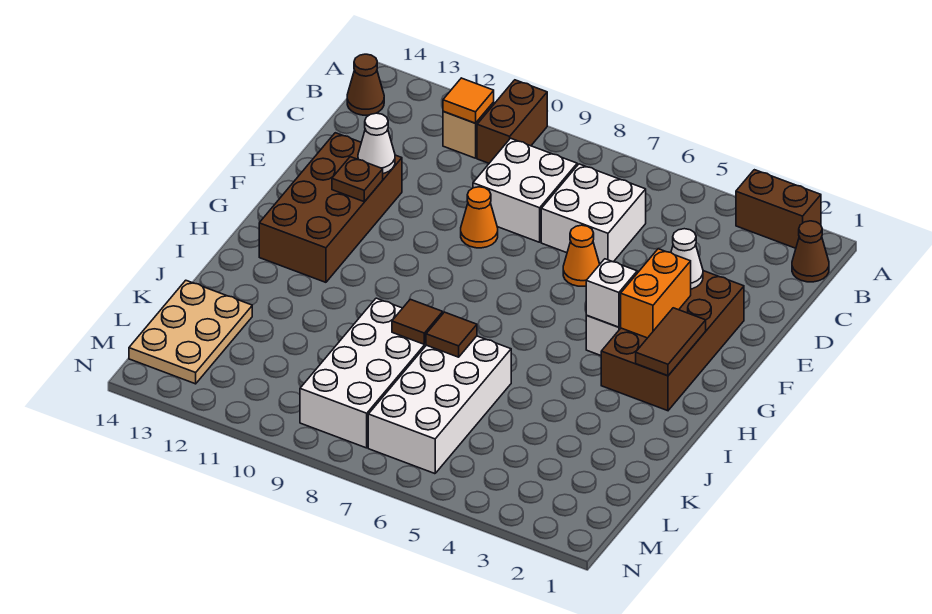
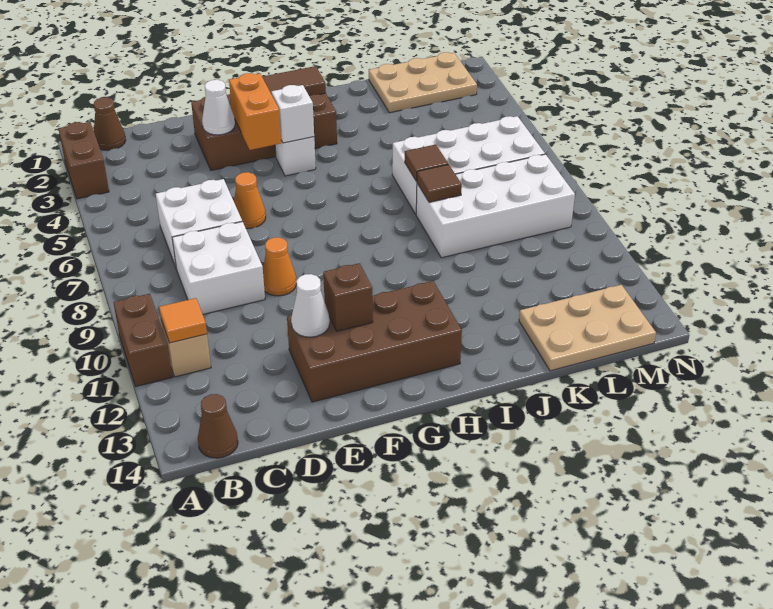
brown brick A10:B10 level 1 -> brown brick A10:A11 level 1
orange brick F3:G3 level 2 -> orange brick F3:F4 level 2
brown plate F12 level 2 -> brown brick F12 level 2
none -> tan plate K1:M2 level 1

